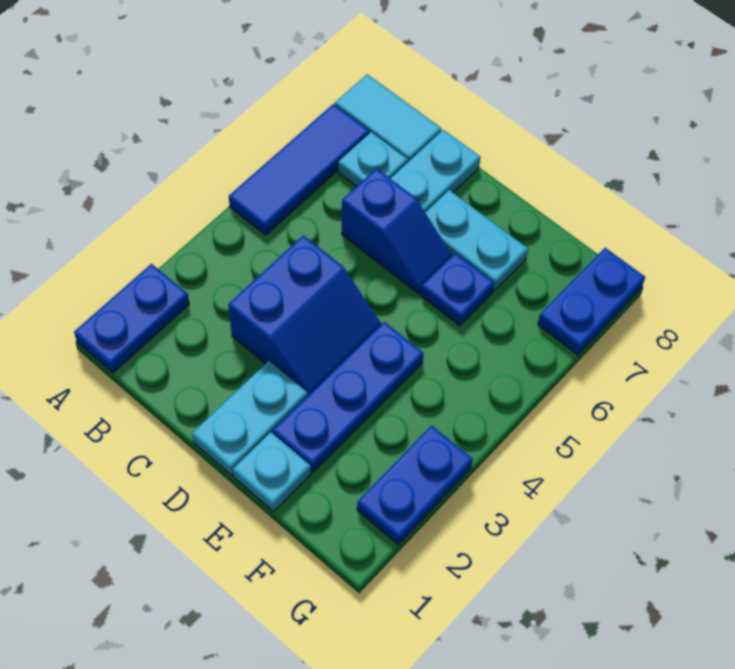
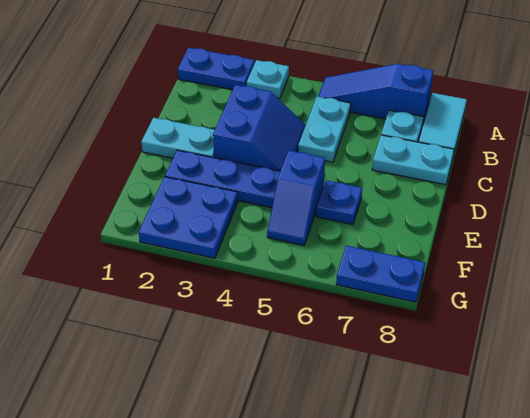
blue tile A5:A7 level 1 -> blue slope A5:A7 level 1 top 7
blue slope C3:D4 level 1 top C -> blue slope C3:D4 level 1 top 3
blue slope C6:D6 level 1 top C -> blue slope E5:F5 level 1 top E
cyan plate D7:E7 level 1 -> cyan plate B5:C5 level 1
cyan plate E1 level 1 -> cyan plate A3 level 1
blue plate G2:G3 level 1 -> blue plate F2:G3 level 1

